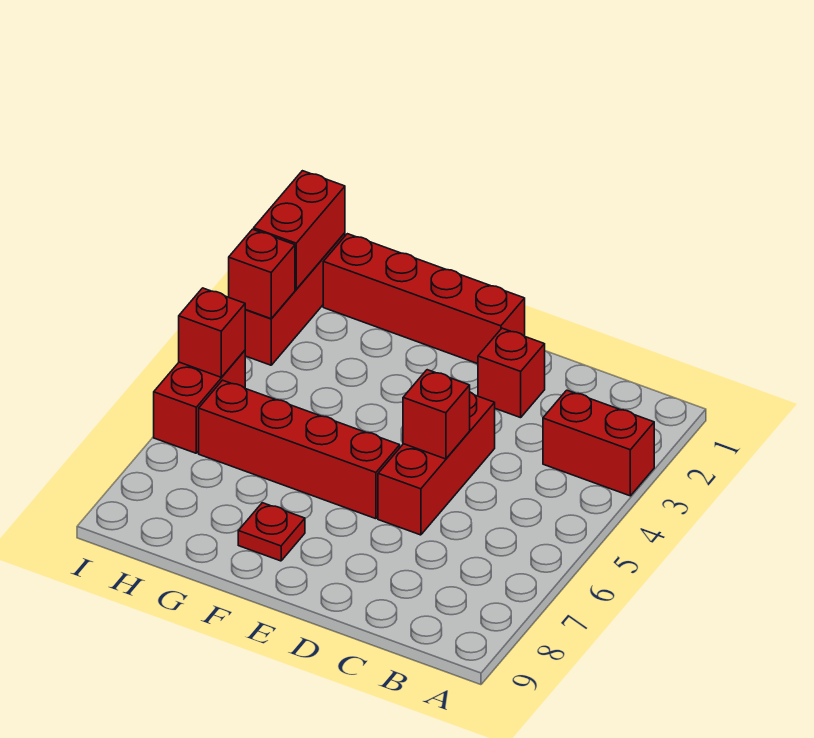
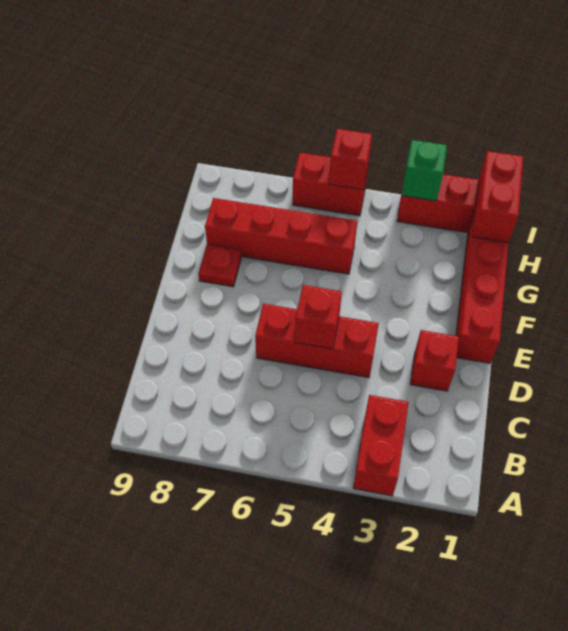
red brick E6:H6 level 1 -> red brick G5:G8 level 1
red brick I1:I2 level 2 -> red brick H1:I1 level 2
red brick I3 level 2 -> green brick I3 level 2

